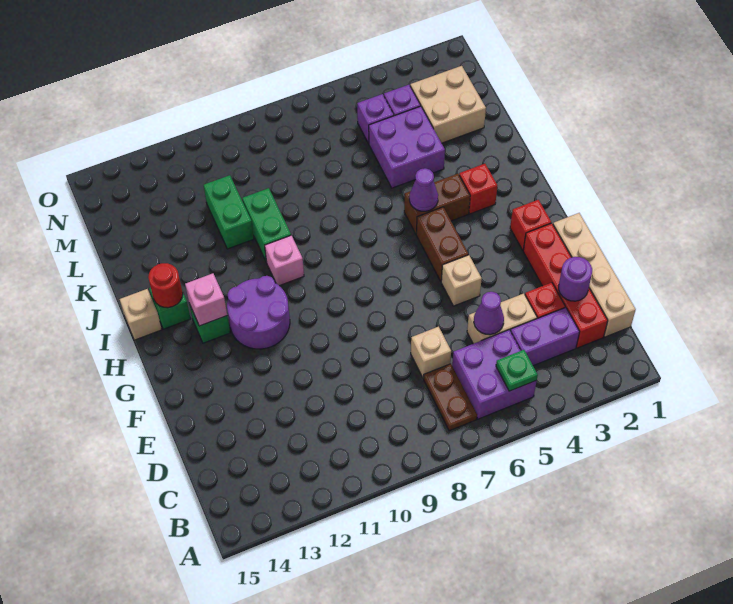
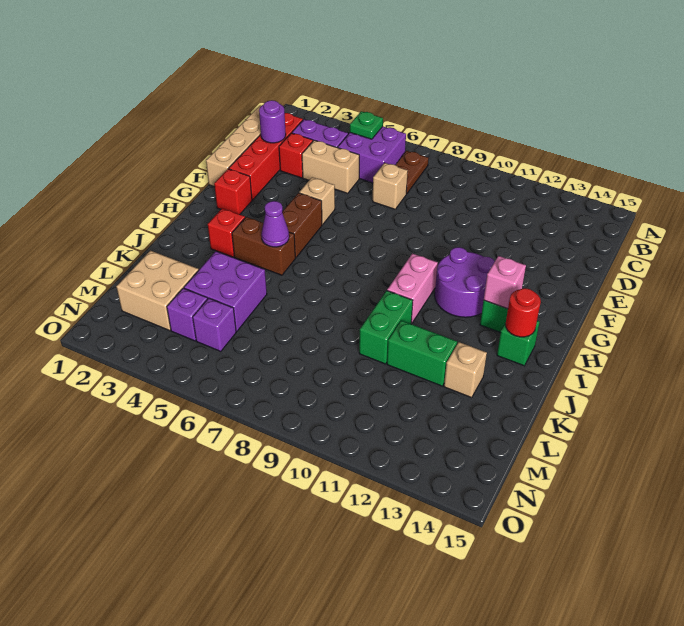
purple cone D5 level 2 -> none
pink brick I10 level 1 -> pink brick H10:I10 level 1
tan brick I15 level 1 -> tan brick K13 level 1
green brick K11:L11 level 1 -> green brick K11:K12 level 1

